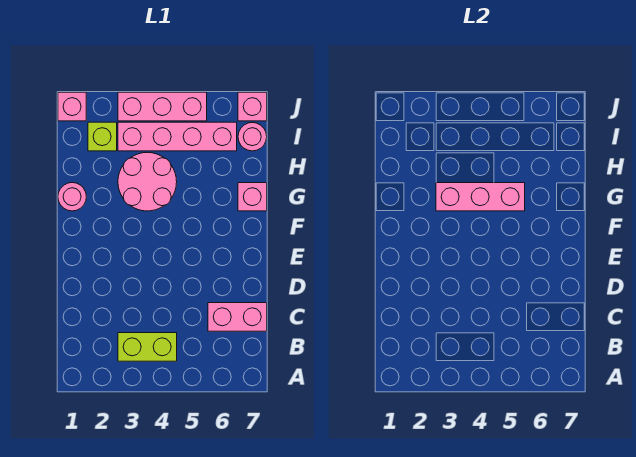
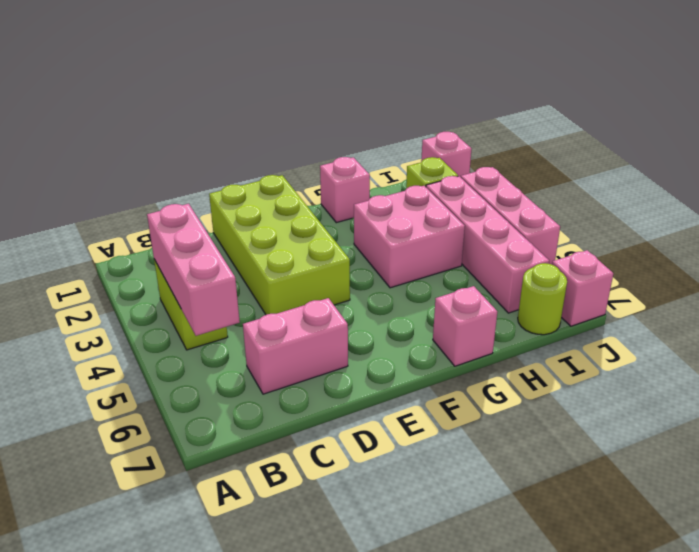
pink brick C6:C7 level 1 -> pink brick C6:D6 level 1
none -> lime brick D1:E4 level 1
pink round brick G1 level 1 -> pink brick G1 level 1
pink round brick G3:H4 level 1 -> pink brick G3:H4 level 1
pink brick G3:G5 level 2 -> pink brick B3:B5 level 2
pink round brick I7 level 1 -> lime round brick I7 level 1

